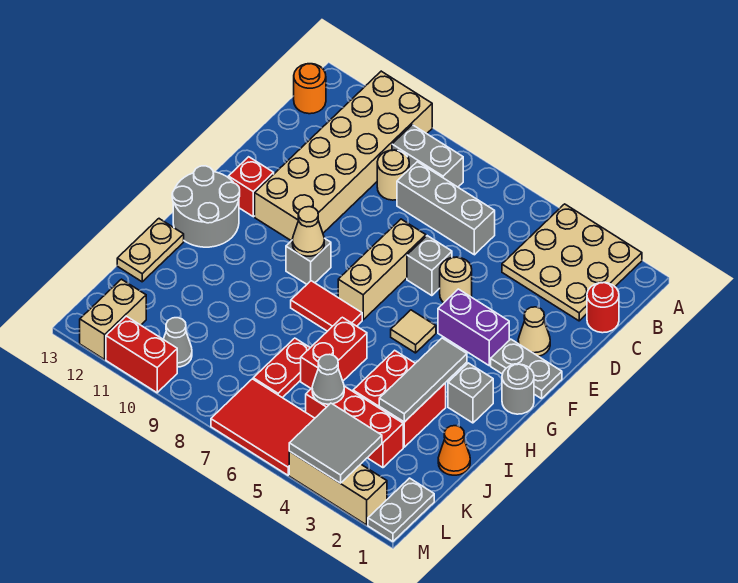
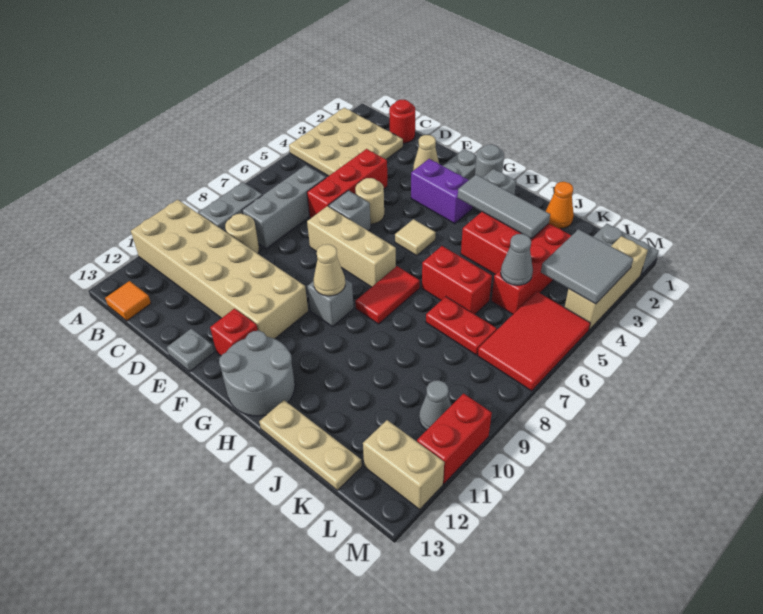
orange round brick B13 level 1 -> orange tile B13 level 1
none -> red brick D4:D6 level 1
none -> grey plate E13 level 1
purple brick F3:F4 level 1 -> purple brick F3:G3 level 1
tan plate I13:J13 level 1 -> tan plate I13:K13 level 1

